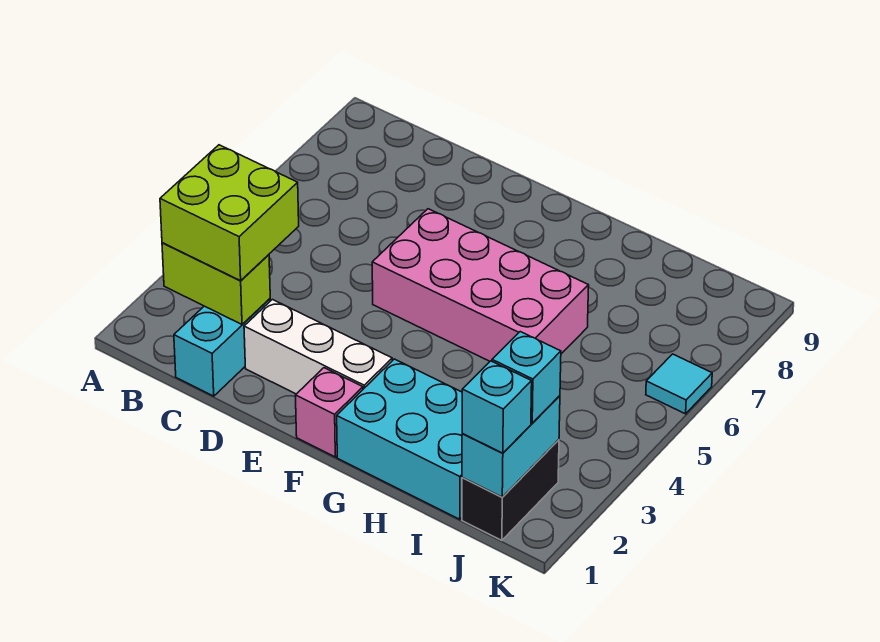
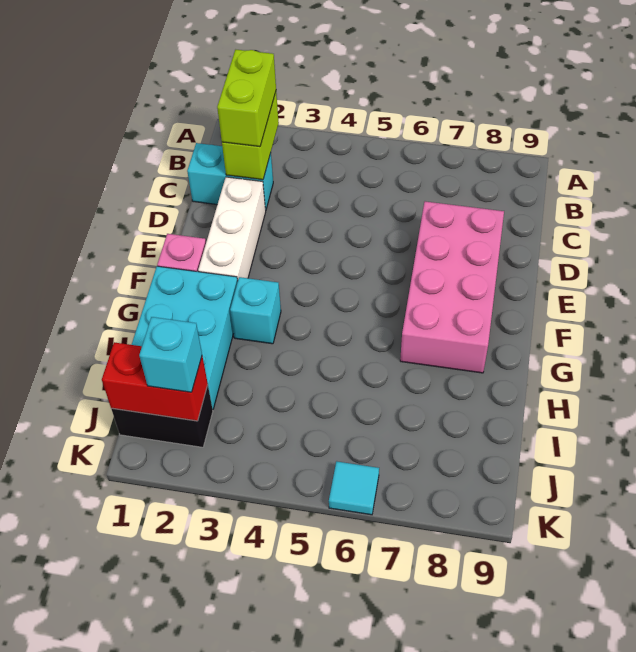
lime brick B2:C3 level 3 -> lime brick B2:C2 level 3
pink brick E5:H6 level 1 -> pink brick D7:G8 level 1
cyan brick J1:J2 level 2 -> red brick J1:J2 level 2
cyan brick J1 level 3 -> cyan brick G3 level 1

